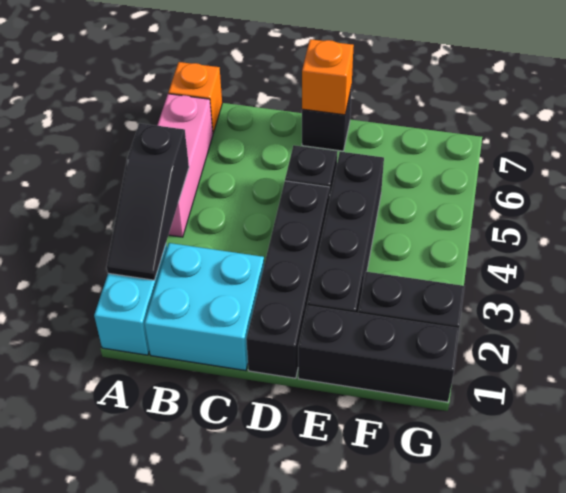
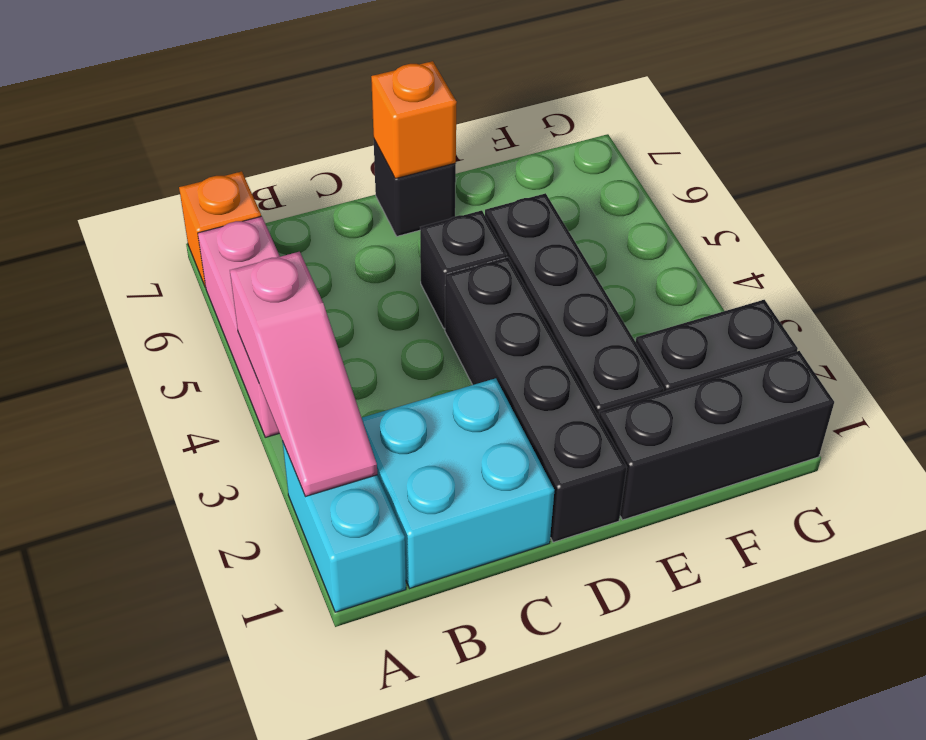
black slope A2:A4 level 2 top 4 -> pink slope A2:A4 level 2 top 4

